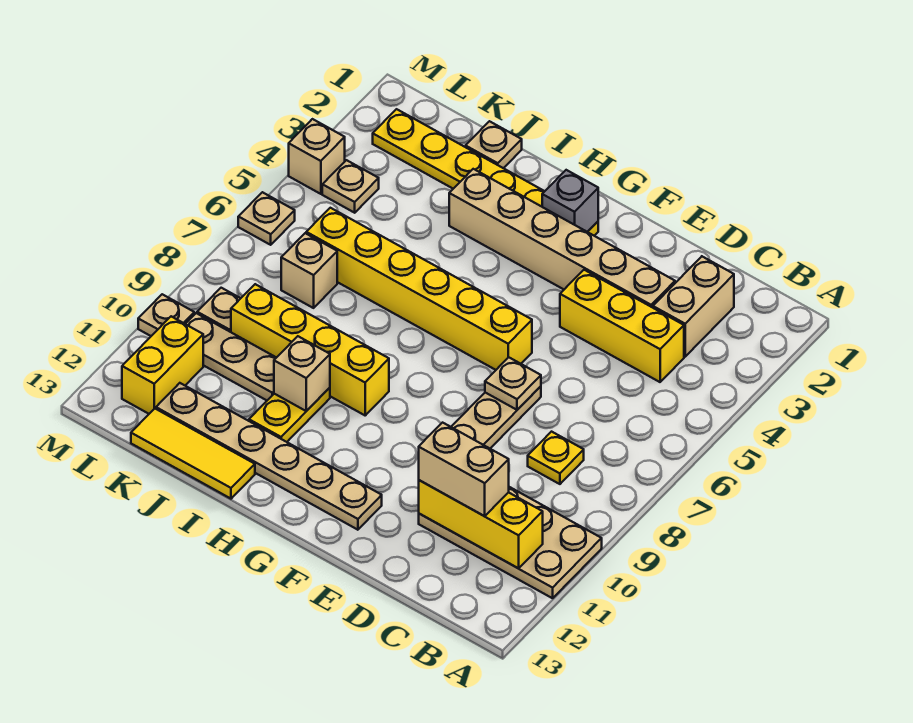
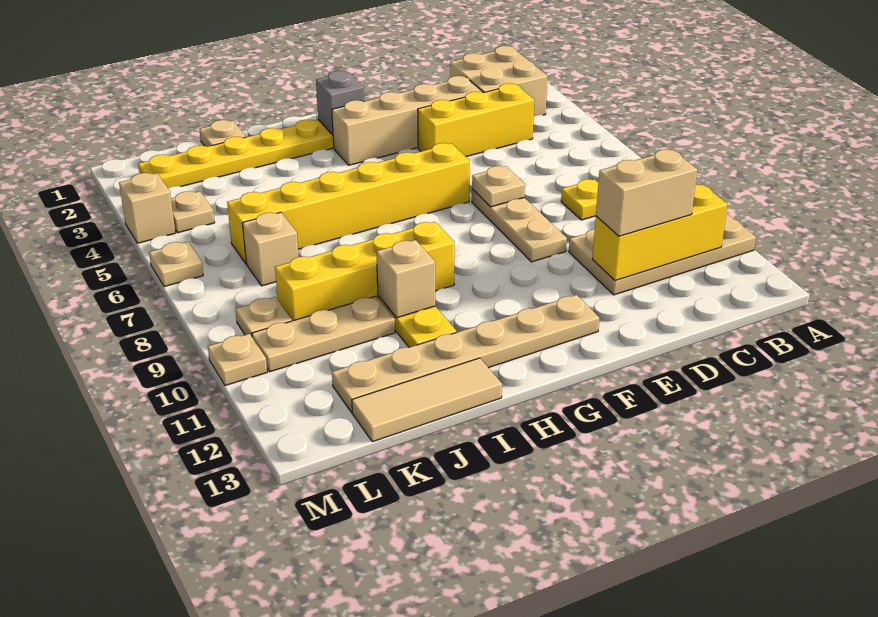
tan brick C2:C3 level 1 -> tan brick B2:C3 level 1
tan brick D3:I3 level 1 -> tan brick D3:G3 level 1
yellow tile I13:K13 level 1 -> tan tile I13:K13 level 1
yellow brick L11:L12 level 1 -> none

